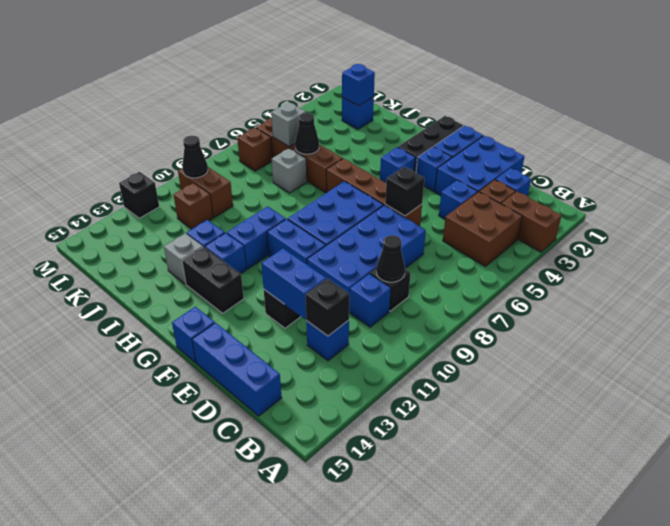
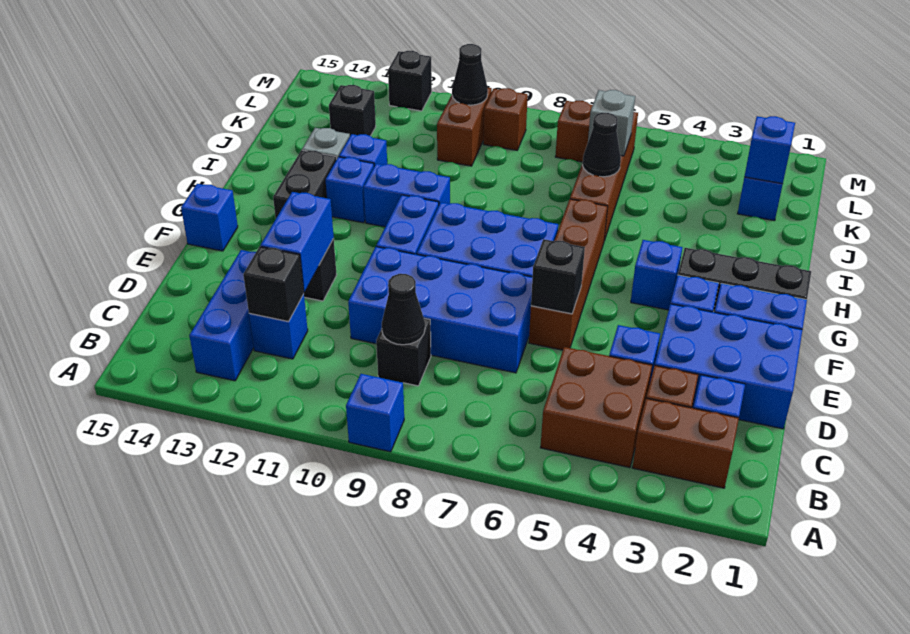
brown brick A3:B3 level 1 -> brown brick B2:B3 level 1
blue brick C10 level 1 -> blue brick A9 level 1
blue brick C15:E15 level 1 -> blue brick B13:D13 level 1
grey brick J7 level 1 -> none
brown brick K11 level 1 -> brown brick L9 level 1
none -> black brick K13 level 1

